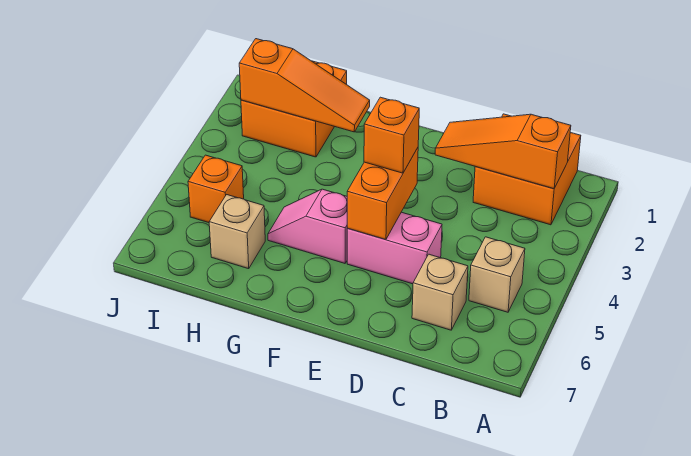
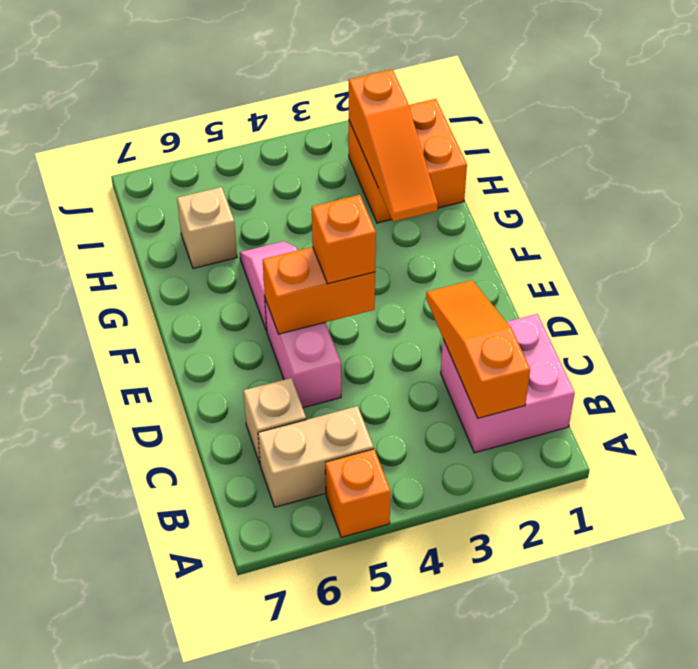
orange brick B1:C2 level 1 -> pink brick B1:C2 level 1
tan brick B5 level 1 -> tan brick B5:B6 level 1
orange brick I5 level 1 -> orange brick A5 level 1

